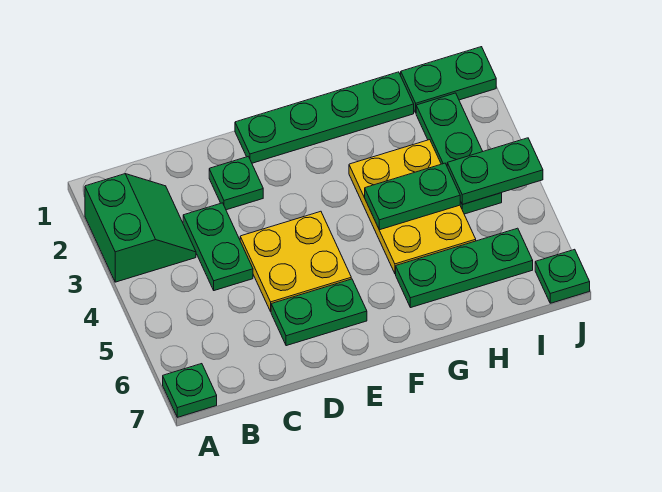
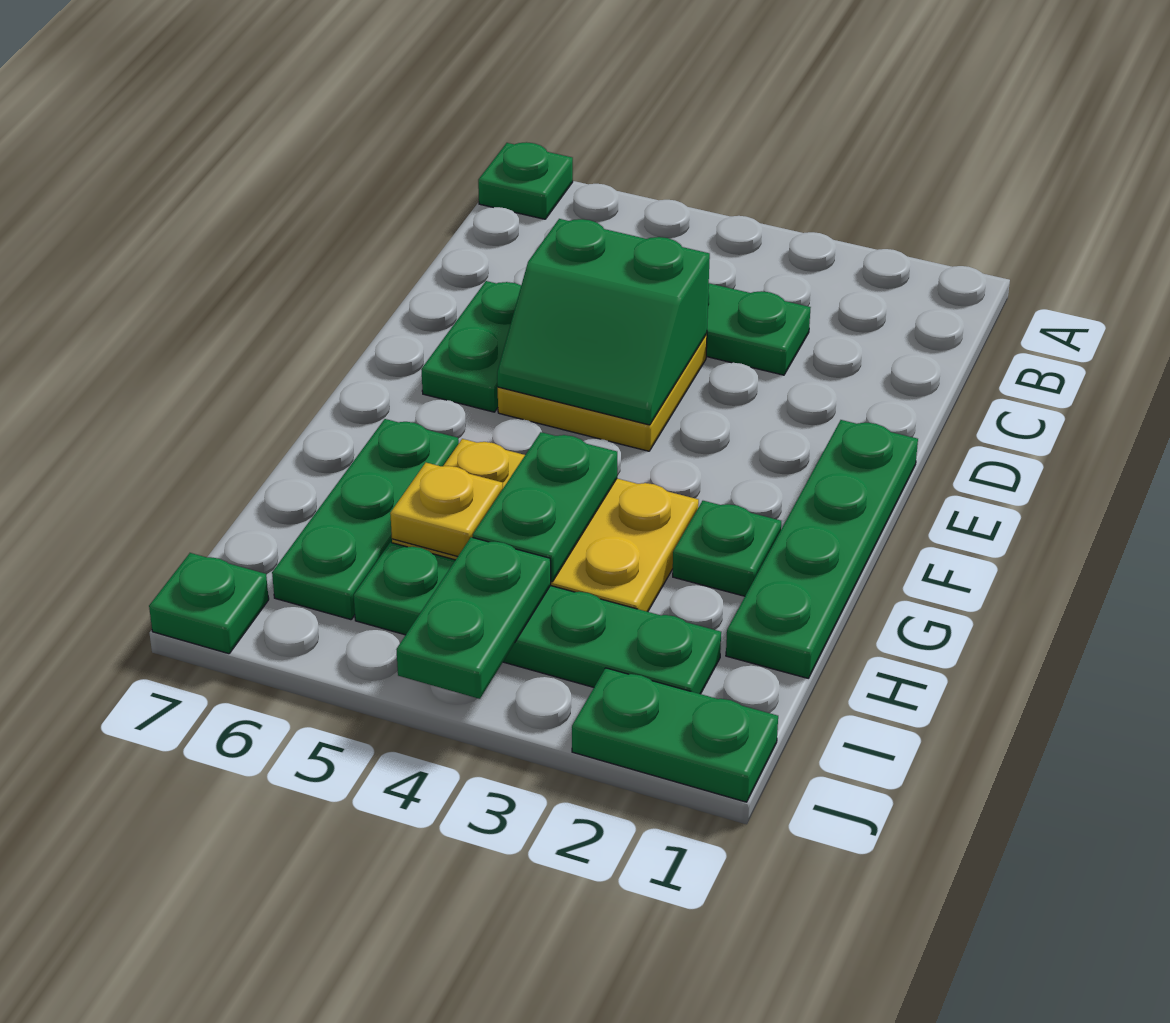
green slope A2:B3 level 1 top A -> green slope D4:E5 level 2 top D
green plate D2 level 1 -> green plate G2 level 1
none -> yellow plate H5 level 2
green plate I1:J1 level 1 -> green plate J1:J2 level 1
green plate I2:I4 level 1 -> green plate I2:I5 level 1

